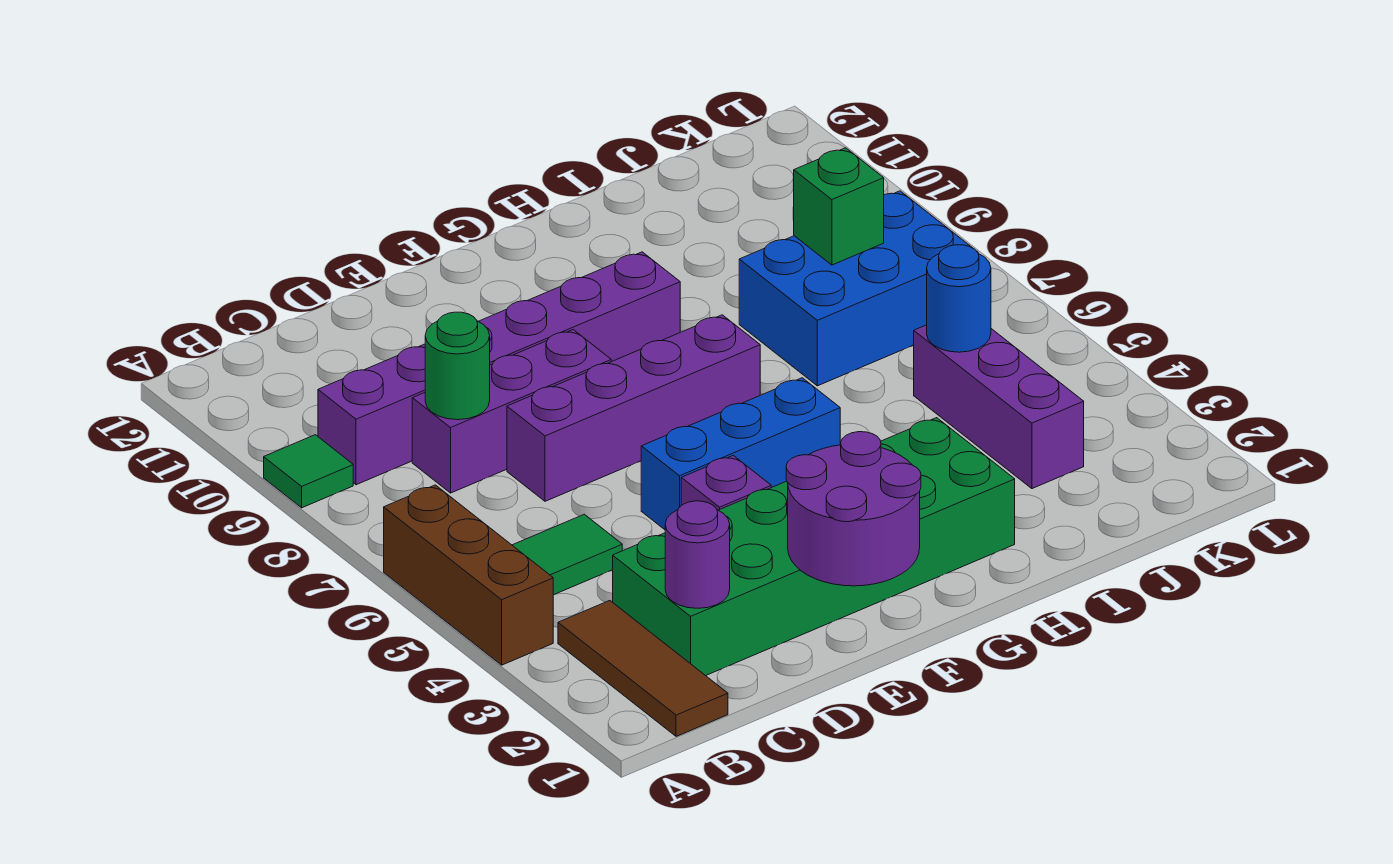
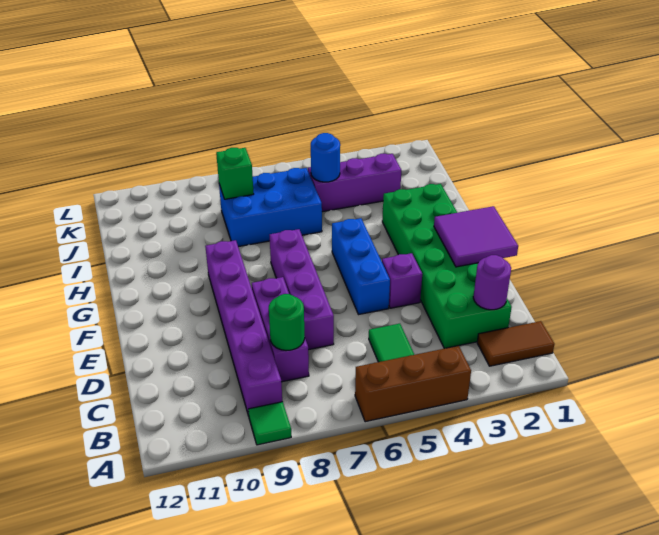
brown tile B1:B3 level 1 -> brown tile B1:B2 level 1
purple round brick E1:F2 level 2 -> purple tile E1:F2 level 2
blue brick I7:K8 level 1 -> blue brick I6:J8 level 1

